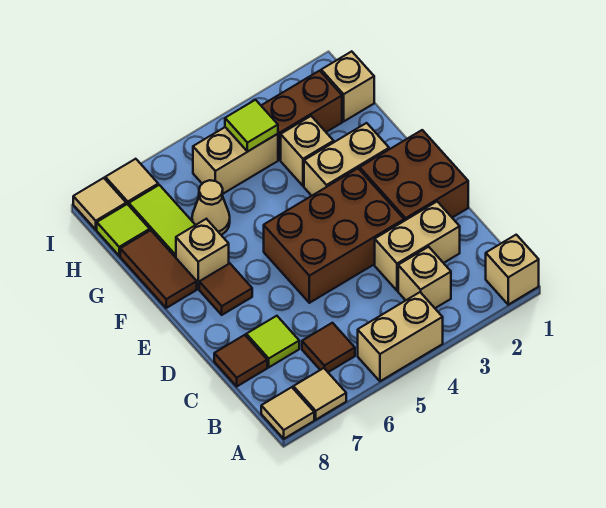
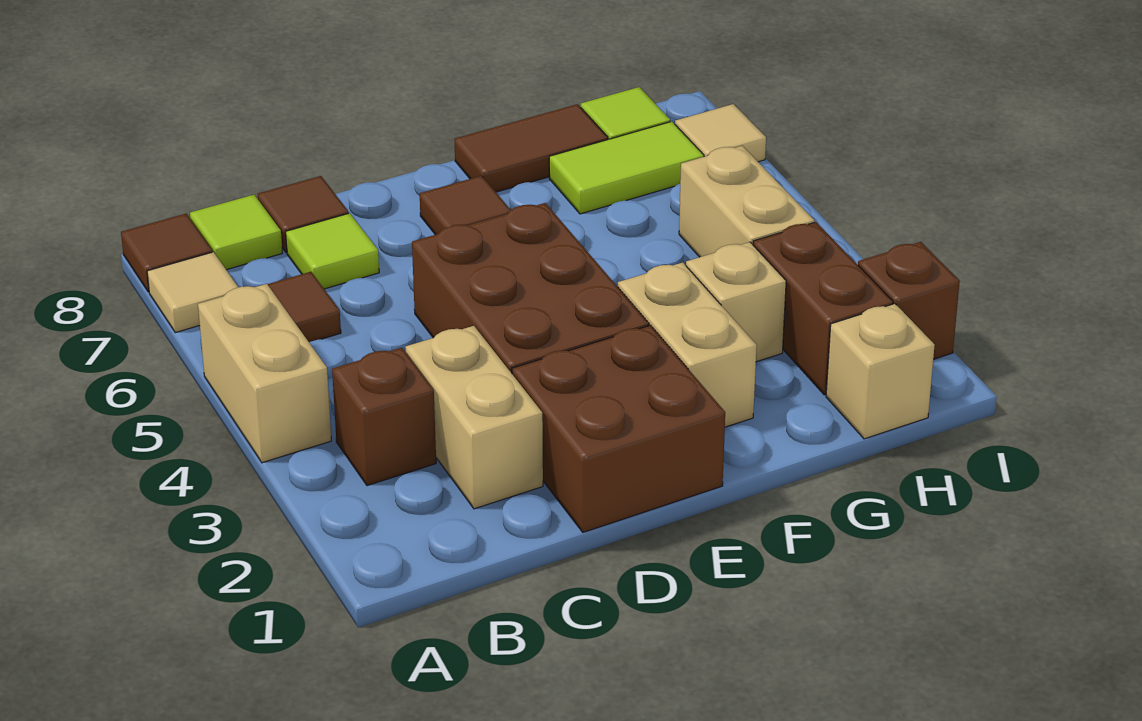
tan brick A1 level 1 -> none
tan tile A8 level 1 -> brown tile A8 level 1
tan brick B3 level 1 -> brown brick B3 level 1
tan brick F7 level 1 -> none
tan cone G6 level 1 -> none
lime tile H4 level 2 -> lime tile B8 level 1
none -> brown brick I2 level 1
tan tile I8 level 1 -> none

